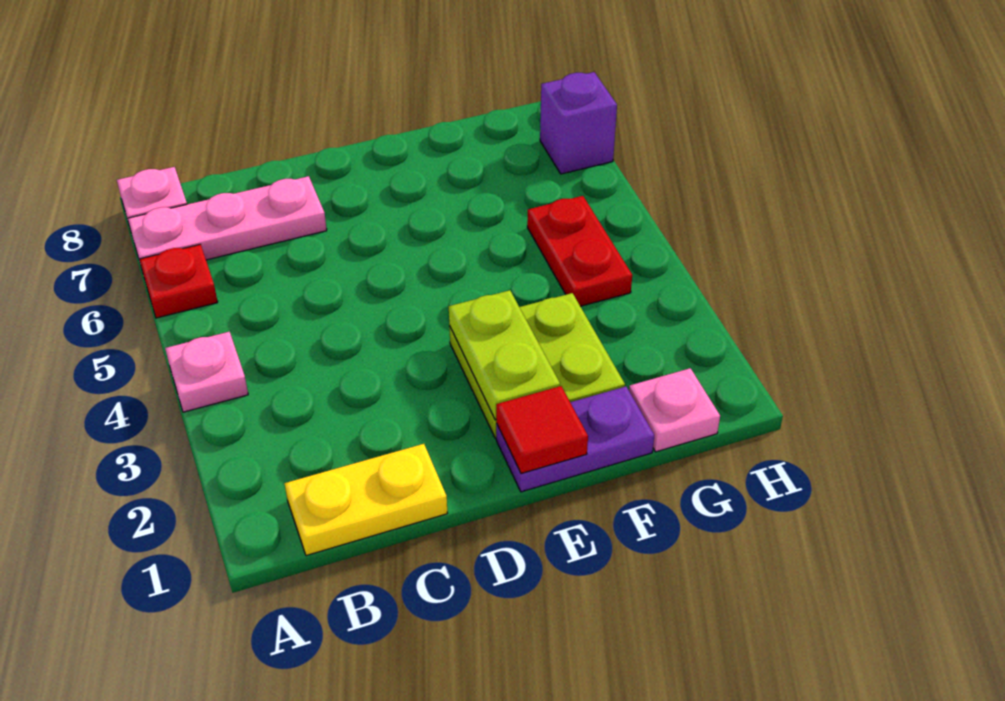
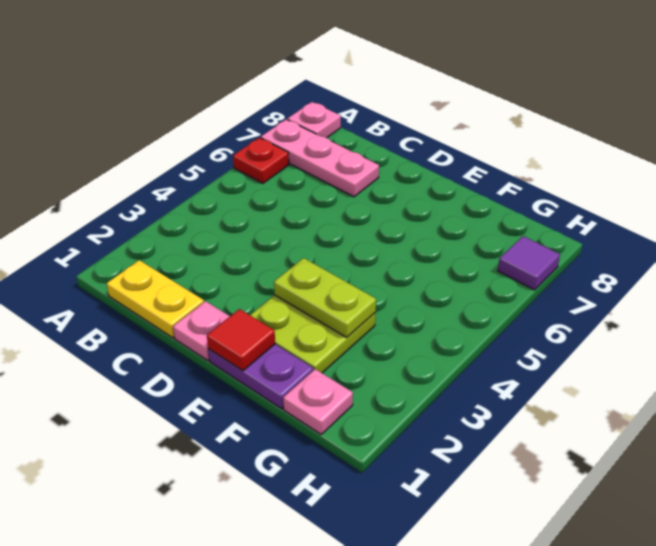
pink plate A4 level 1 -> pink plate D1 level 1
lime plate E2:E3 level 2 -> lime plate E3:F3 level 2
red plate G4:G5 level 1 -> none
purple brick H7 level 1 -> purple tile H7 level 1

